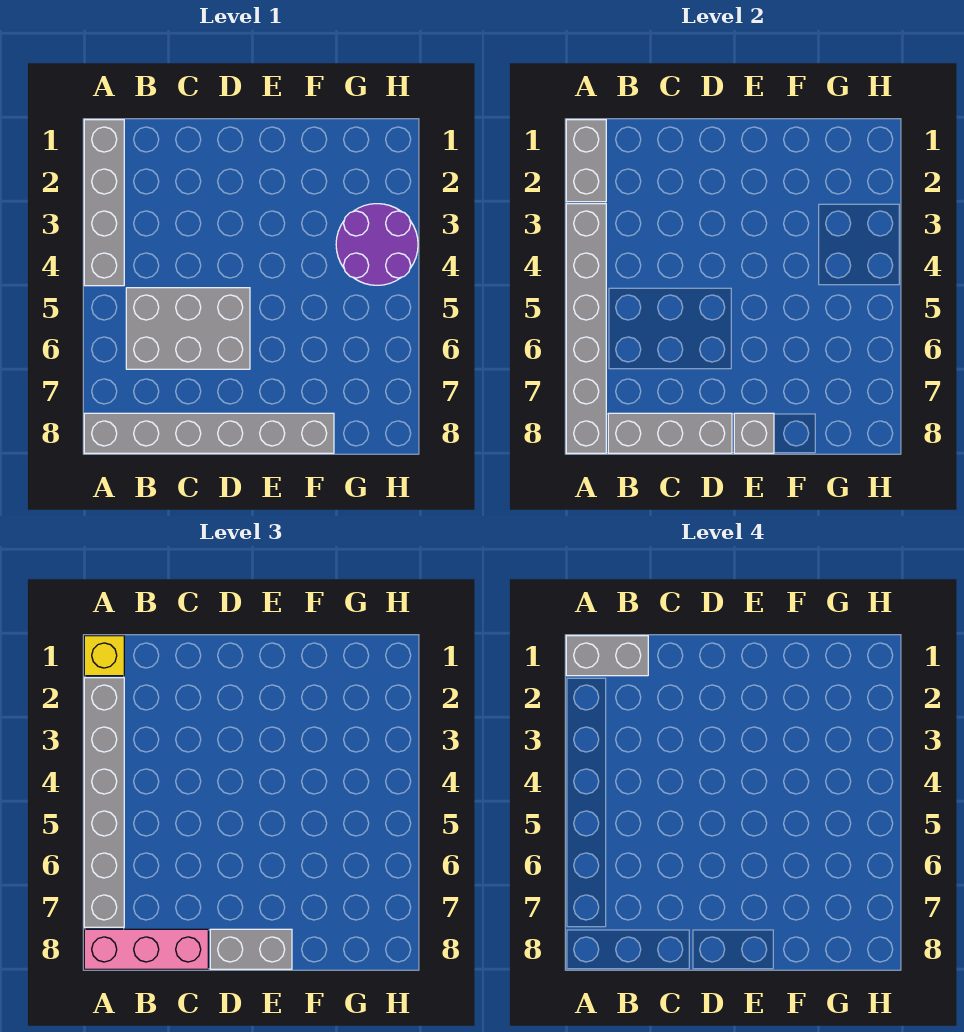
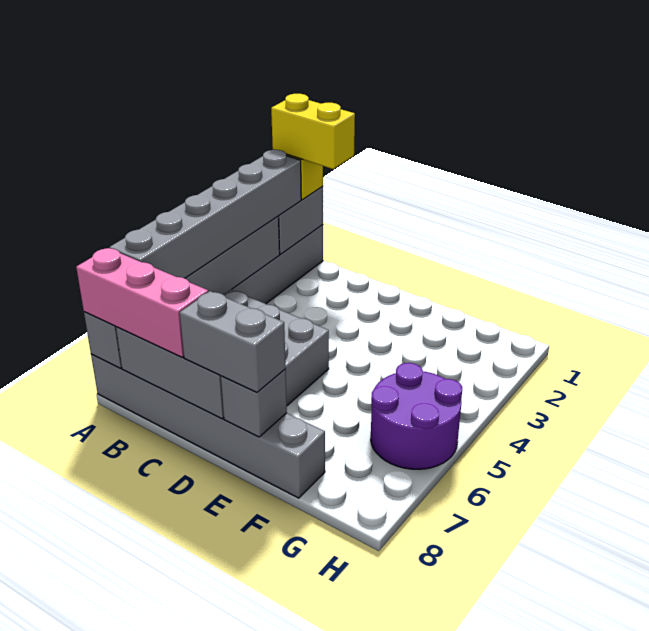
grey brick A1:B1 level 4 -> yellow brick A1:B1 level 4
purple round brick G3:H4 level 1 -> purple round brick G5:H6 level 1

